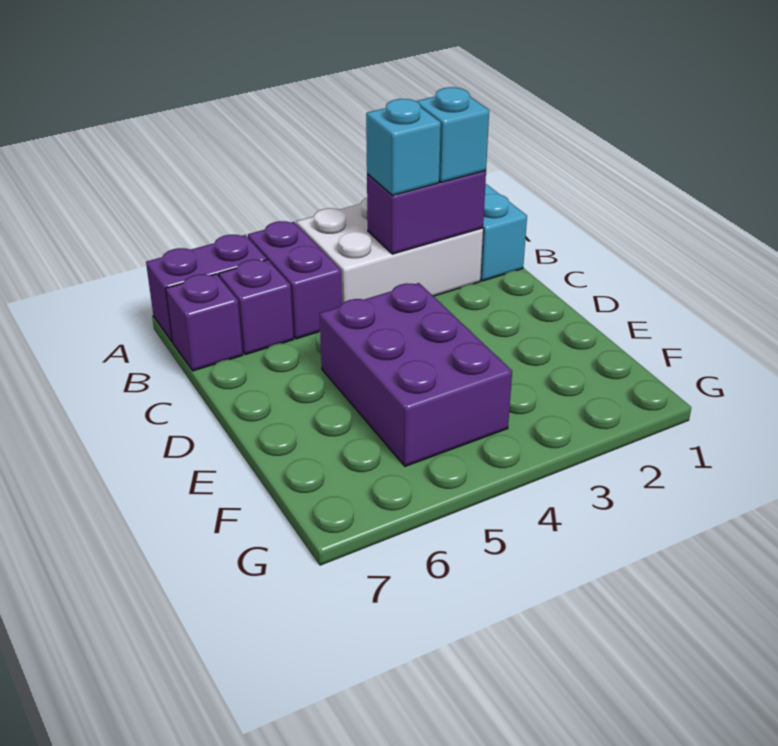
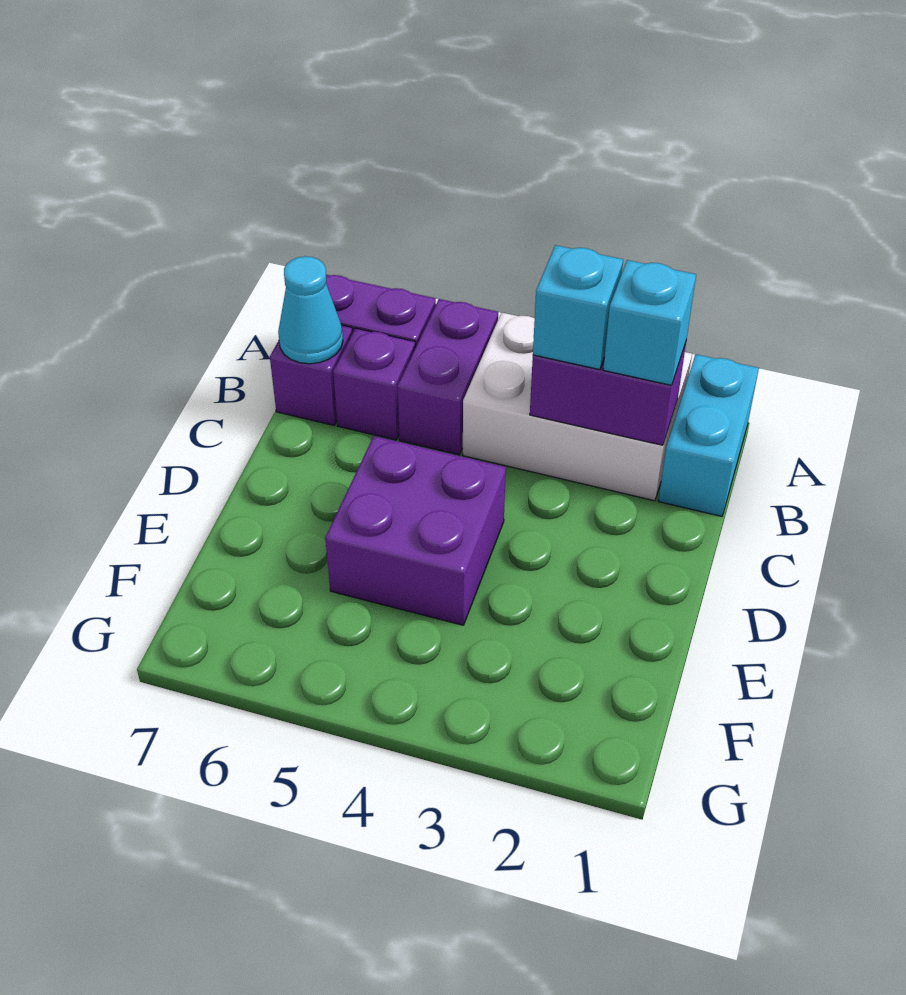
none -> cyan cone B7 level 2
purple brick D4:F5 level 1 -> purple brick D4:E5 level 1

